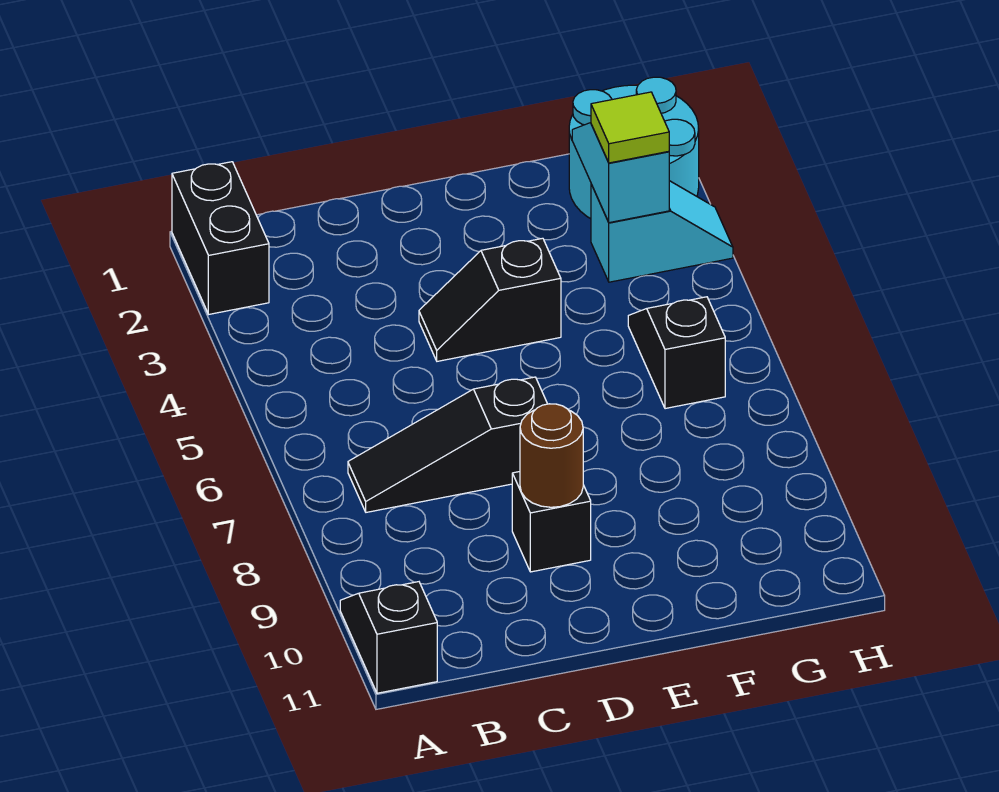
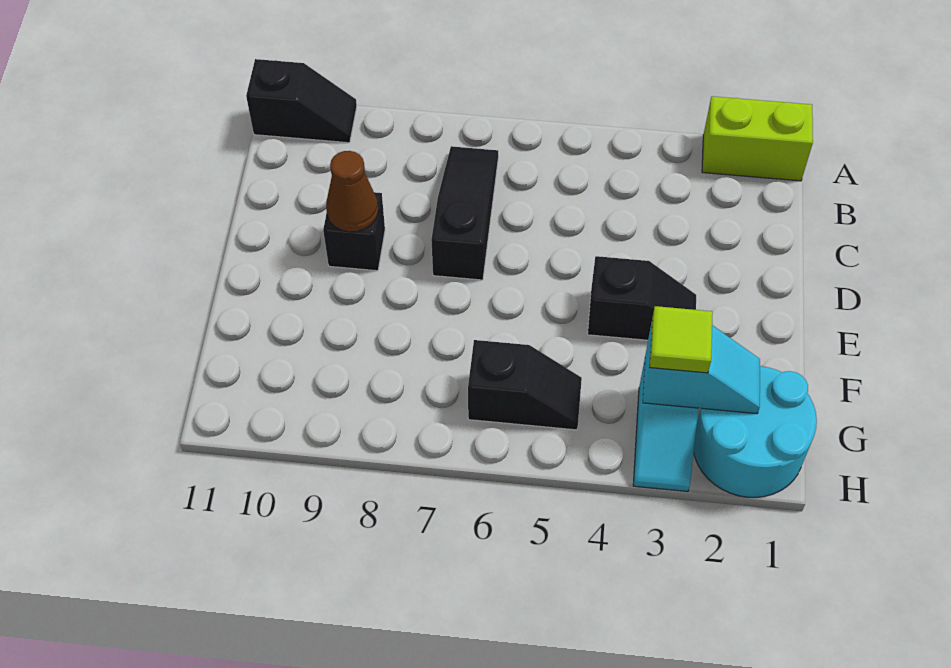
black brick A1:A2 level 1 -> lime brick A1:A2 level 1
black slope D4:E4 level 1 top E -> black slope E3:E4 level 1 top 4
brown round brick D9 level 2 -> brown cone D9 level 2

